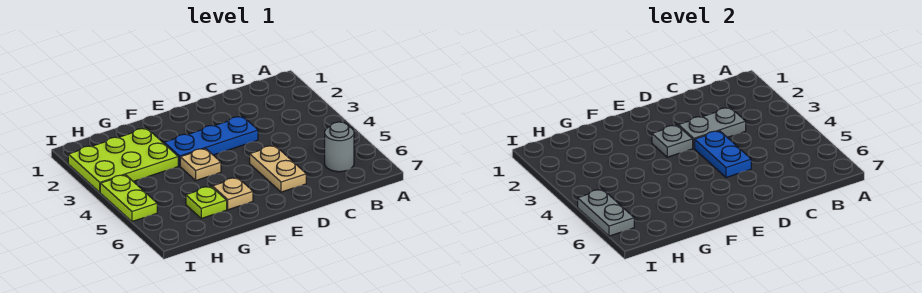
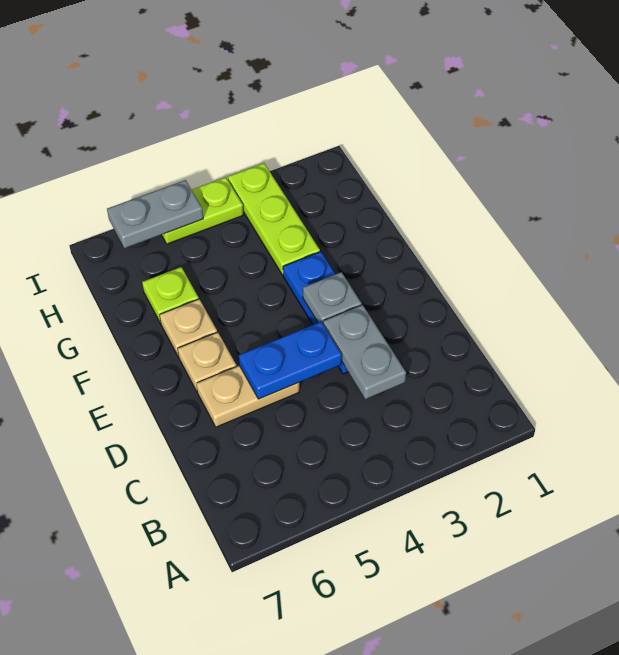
grey round brick B6 level 1 -> none
tan plate F4 level 1 -> tan plate E6 level 1
lime plate G2:I3 level 1 -> lime plate G3:I3 level 1

